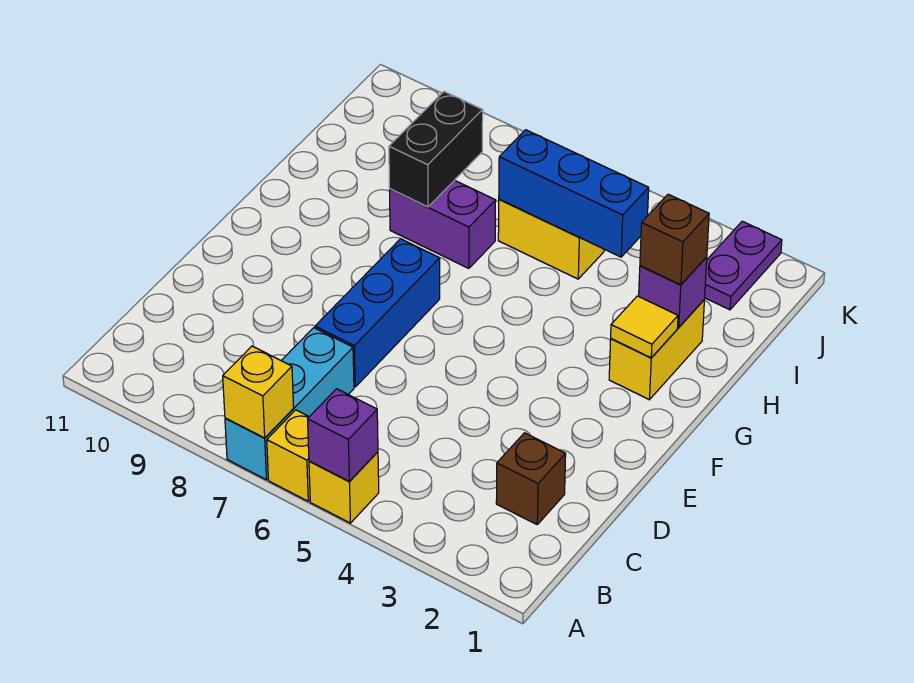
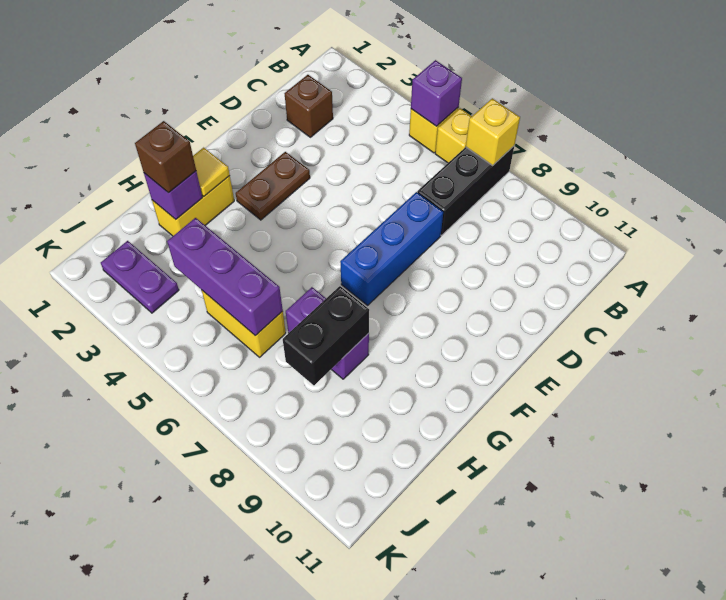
cyan brick A7:C7 level 1 -> black brick A7:C7 level 1
none -> brown plate E3:F3 level 1
blue brick I4:I6 level 2 -> purple brick I4:I6 level 2
purple plate J2:K2 level 1 -> purple plate J2:J3 level 1

